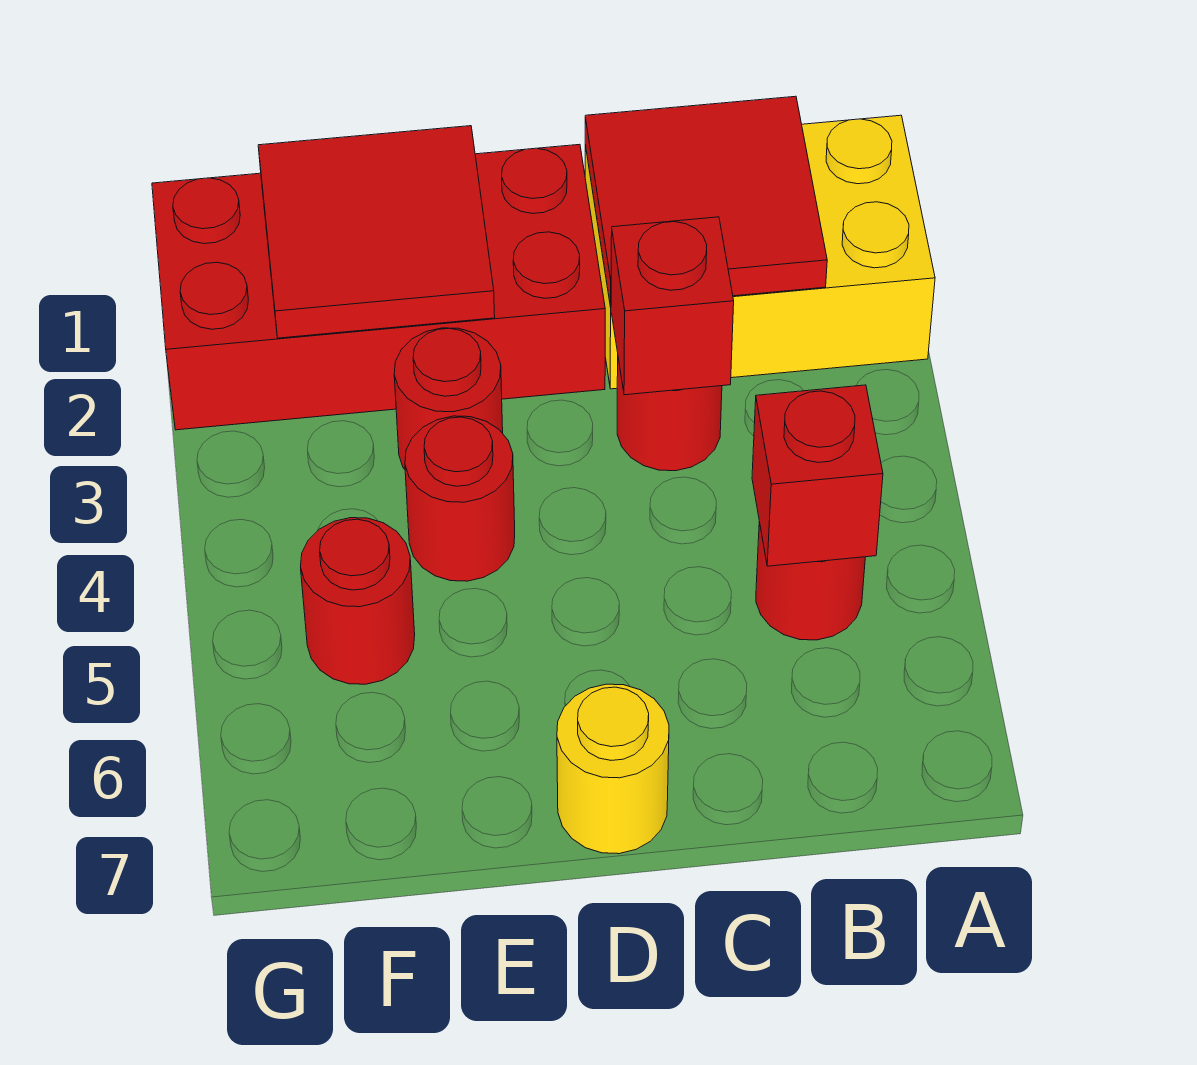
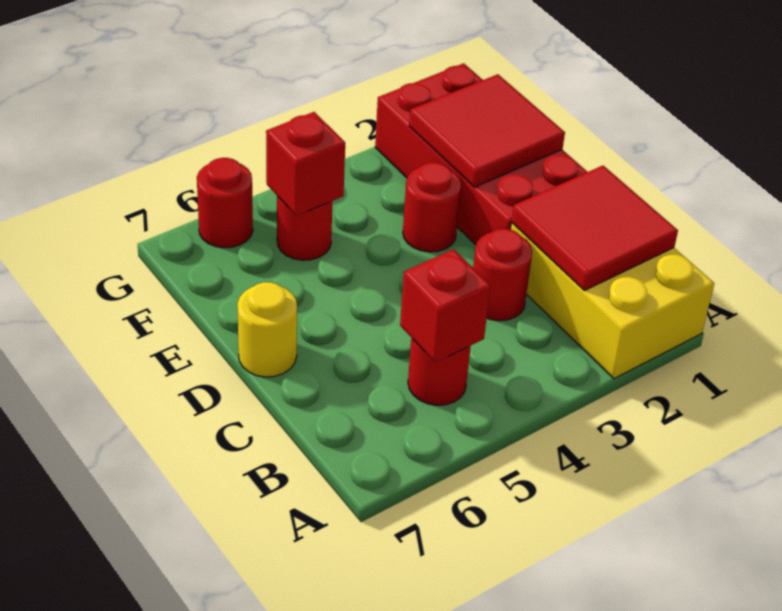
red brick C3 level 2 -> red brick F5 level 2
red round brick E4 level 1 -> red round brick G6 level 1

